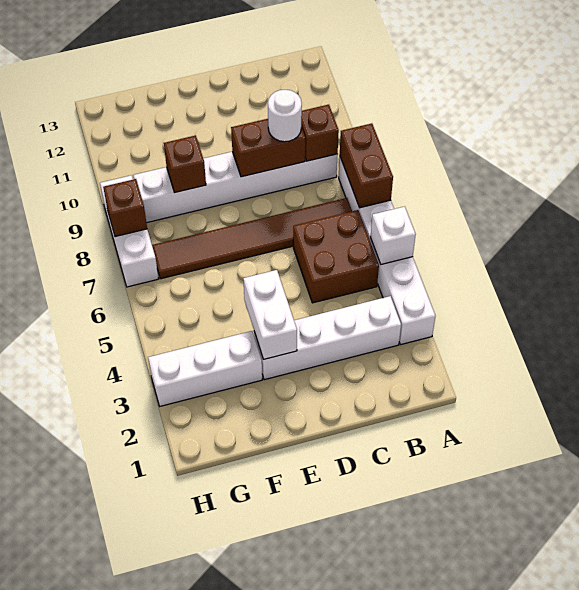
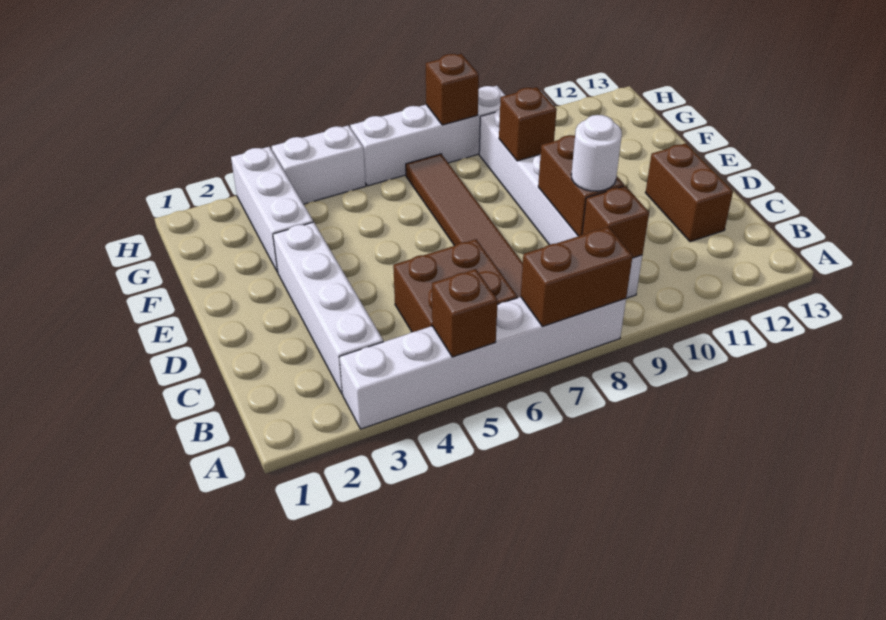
white brick A5 level 2 -> brown brick A5 level 2
none -> brown brick C12:D12 level 1
white brick E3:E4 level 2 -> white brick H4:H5 level 1
white brick H7:H9 level 1 -> white brick H6:H9 level 1

